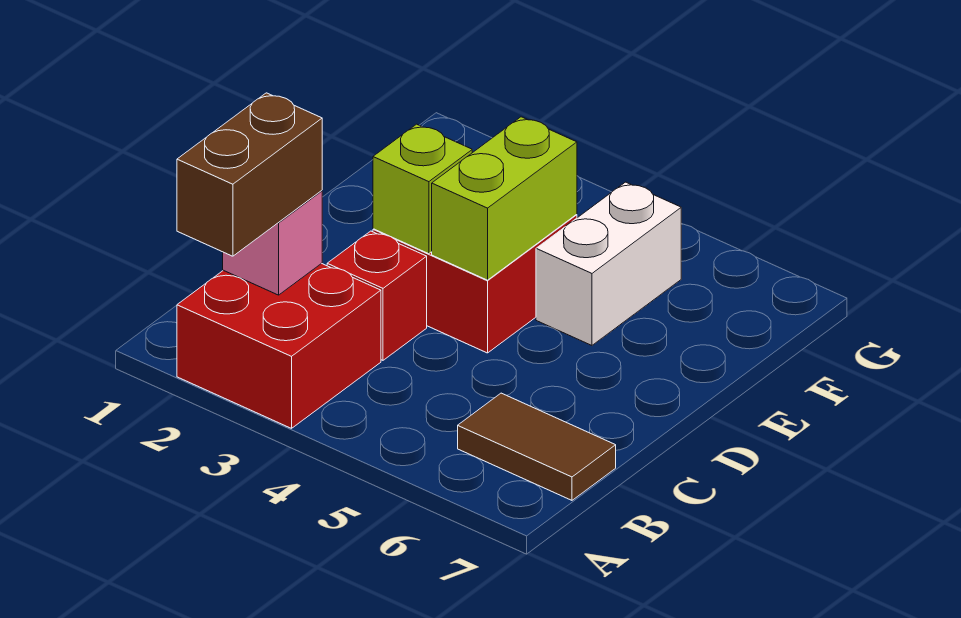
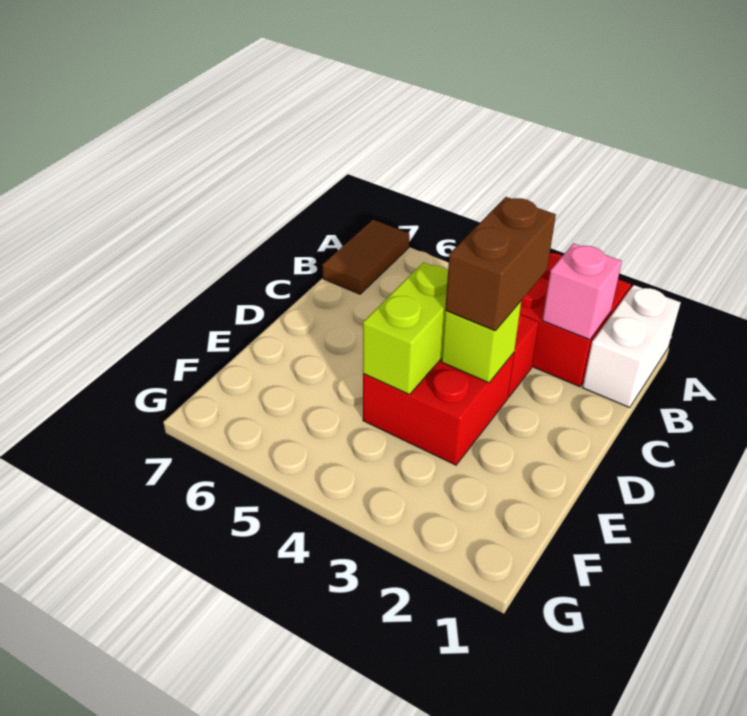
brown brick A2:B2 level 3 -> brown brick C3:D3 level 3
brown tile B6:B7 level 1 -> brown tile A7:B7 level 1
white brick E5:F5 level 1 -> white brick A1:B1 level 1

